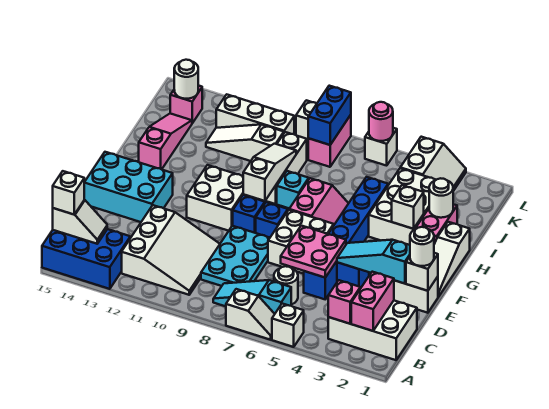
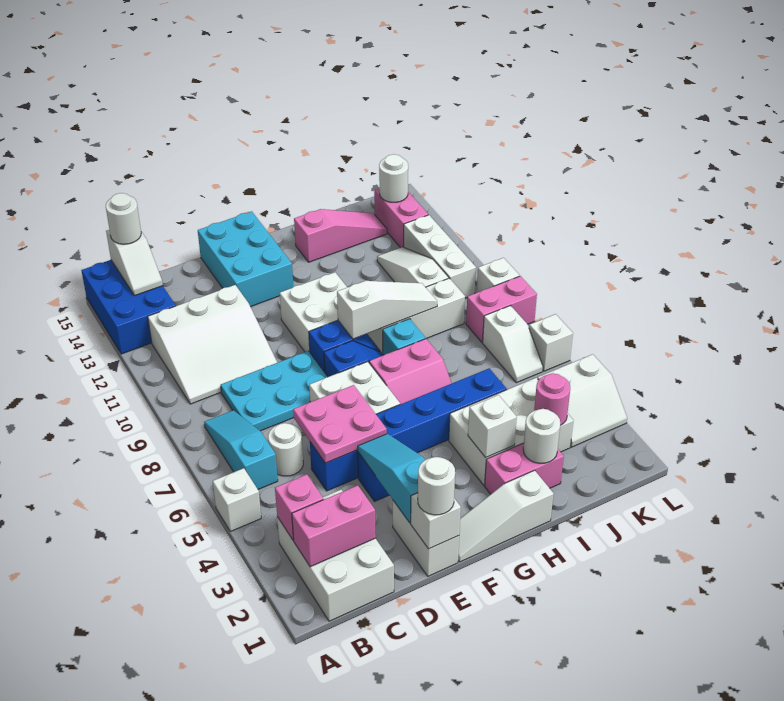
white slope A6:A7 level 1 top 7 -> white slope K6:K7 level 1 top 7
white brick B15 level 3 -> white round brick B15 level 3
blue brick K8:L8 level 2 -> none
pink brick K14 level 1 -> pink brick K13:K14 level 1
pink round brick L6 level 2 -> pink round brick J3 level 2

